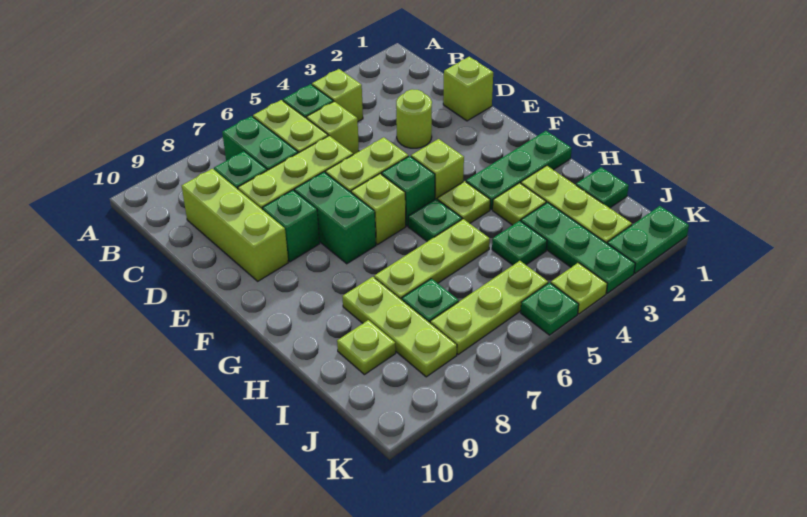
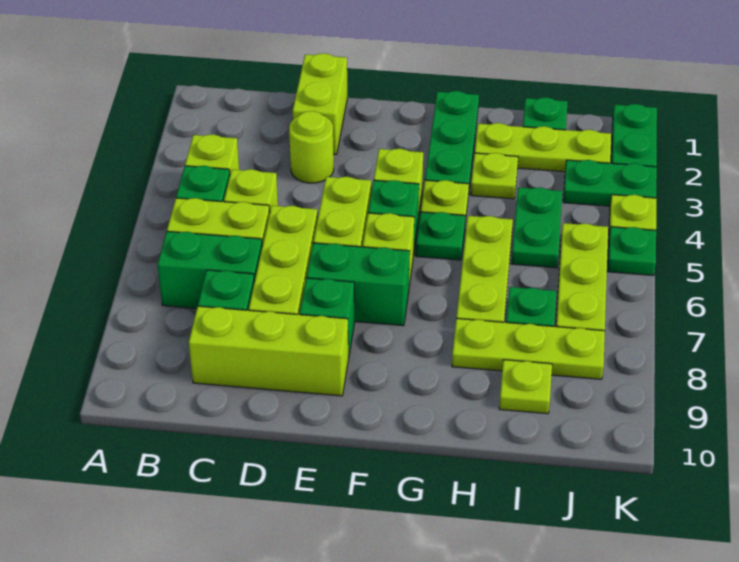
lime brick D1 level 1 -> lime brick D1:D2 level 1
green plate I3:K3 level 1 -> green plate J3:K3 level 1
green plate I4 level 1 -> green plate I4:I5 level 1

